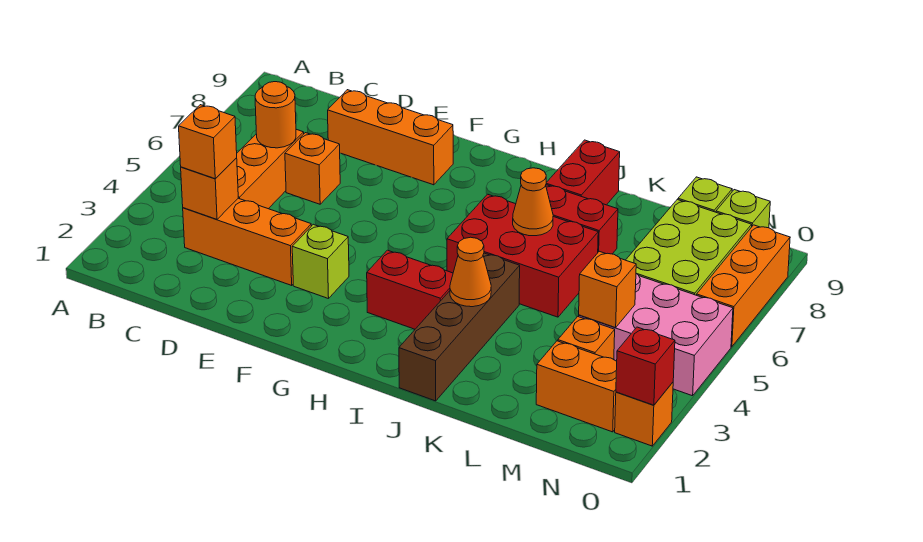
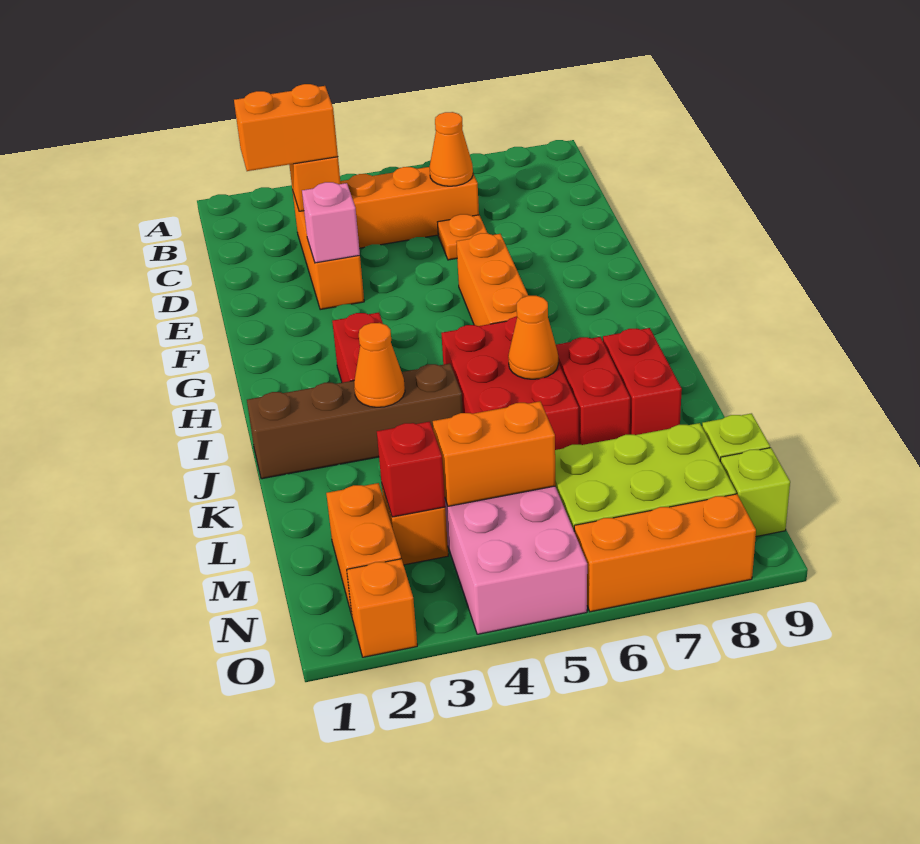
orange brick C3 level 3 -> orange brick C2:C3 level 3
orange round brick C6 level 2 -> orange cone C6 level 2
orange brick D6 level 1 -> orange plate D6 level 1
orange brick D8:F8 level 1 -> orange brick F6:H6 level 1
none -> pink brick E3 level 2
lime brick F3 level 1 -> none
red brick J8:J9 level 1 -> red brick J8:K8 level 1
orange brick M4 level 2 -> orange brick M4:M5 level 2
red brick O2 level 2 -> red brick M3 level 2

